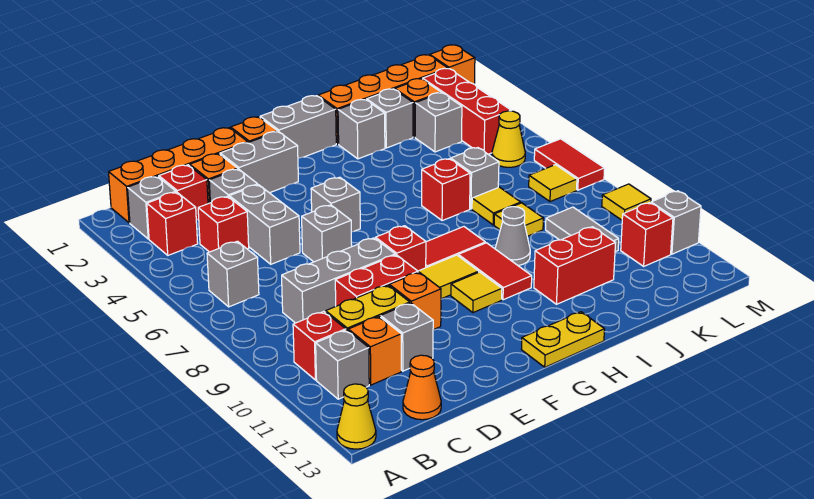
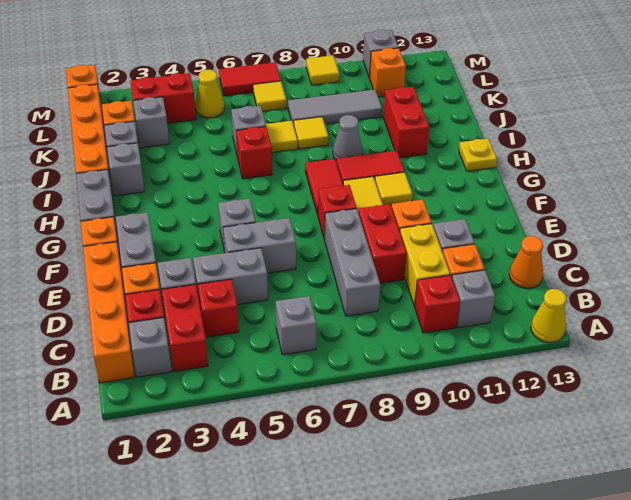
red brick B3 level 1 -> red brick B3:C3 level 1
grey brick E6 level 1 -> grey brick E5:E6 level 1
yellow plate G13:H13 level 1 -> yellow plate H13 level 1
grey tile K9:K10 level 1 -> grey tile K8:K10 level 1
red brick L2:L4 level 1 -> red brick L3:L4 level 1
red brick L11 level 1 -> orange brick L11 level 1

